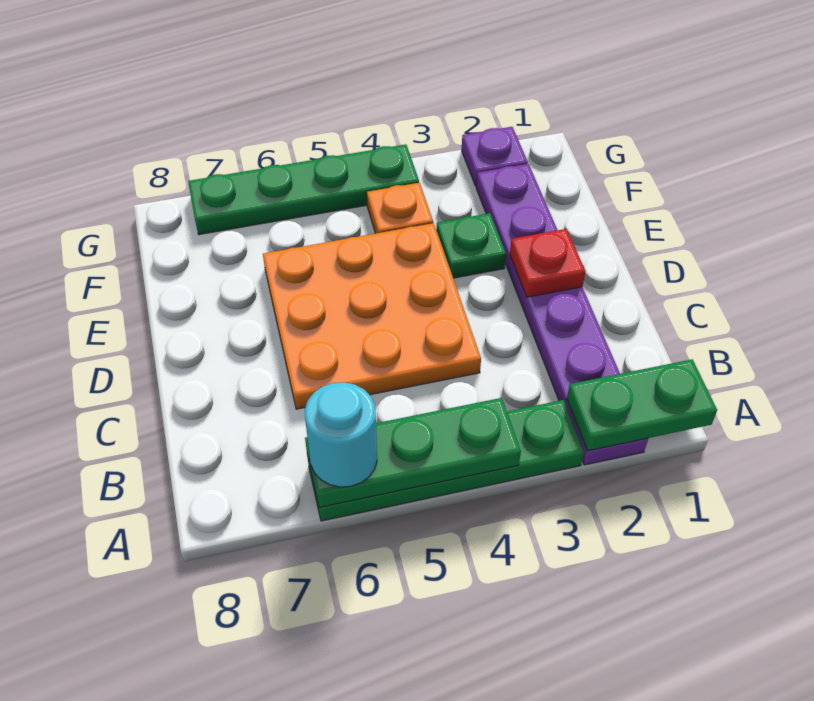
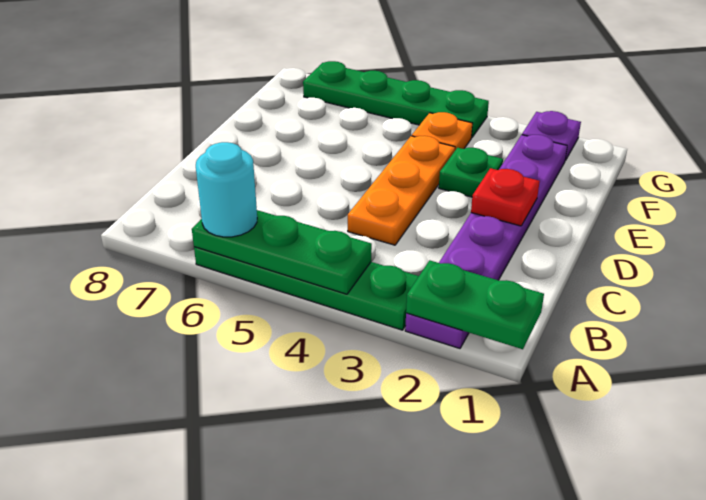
orange plate C4:E6 level 1 -> orange plate C4:E4 level 1

